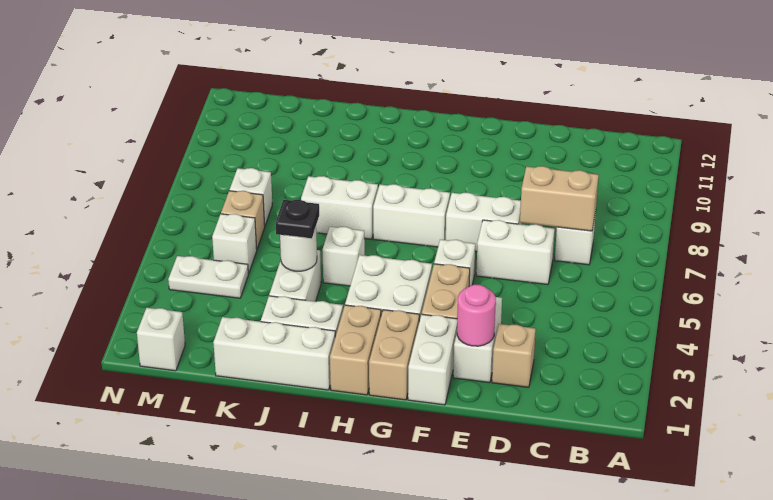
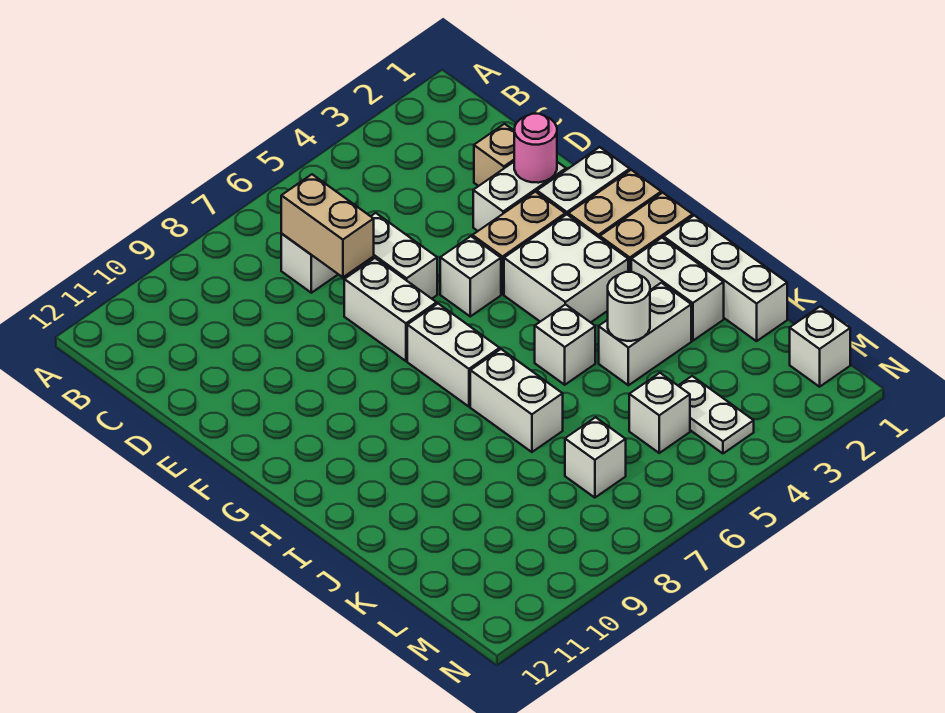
black plate J4 level 3 -> none
tan brick L6 level 1 -> none

